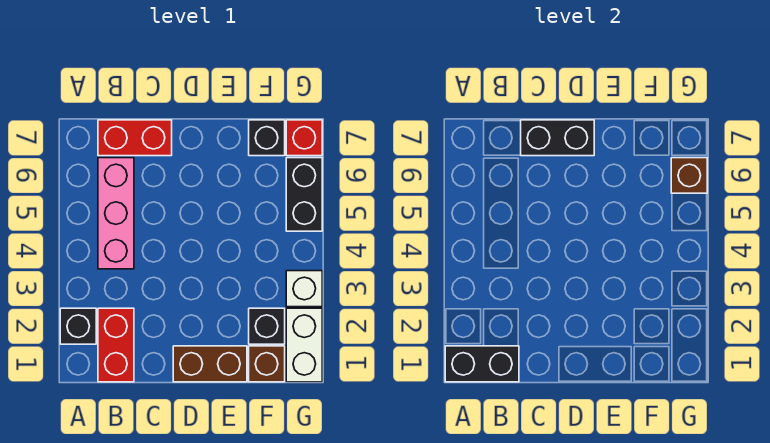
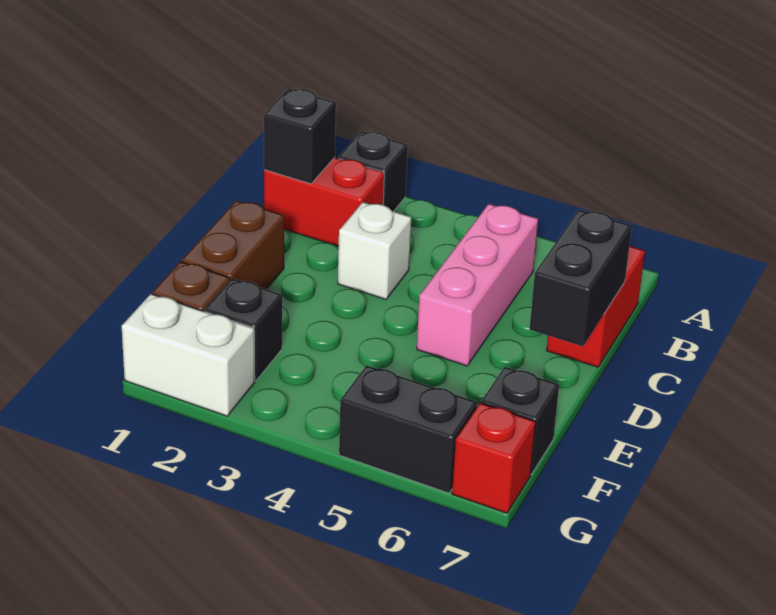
black brick A1:B1 level 2 -> black brick B1 level 2
pink brick B4:B6 level 1 -> pink brick B5:D5 level 1
white brick G3 level 1 -> white brick C3 level 1
brown brick G6 level 2 -> none

